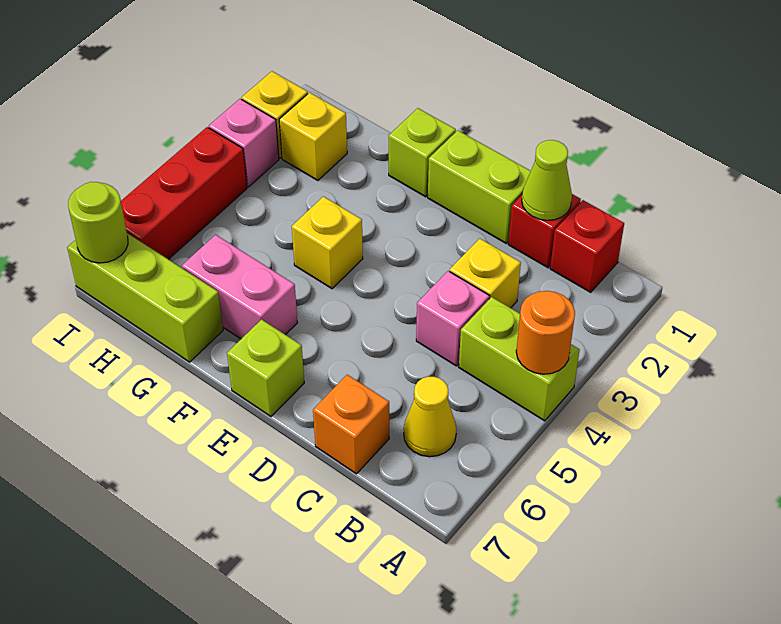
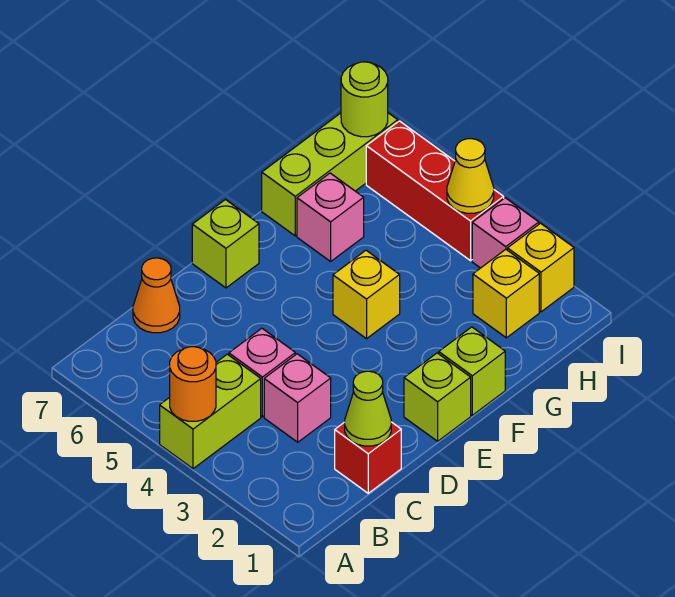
red brick B1 level 1 -> none
yellow cone B6 level 1 -> yellow cone I4 level 2
yellow brick C3 level 1 -> pink brick C3 level 1
orange brick C7 level 1 -> orange cone C7 level 1
lime brick D1:E1 level 1 -> lime brick E1 level 1
pink brick F6:G6 level 1 -> pink brick G6 level 1

